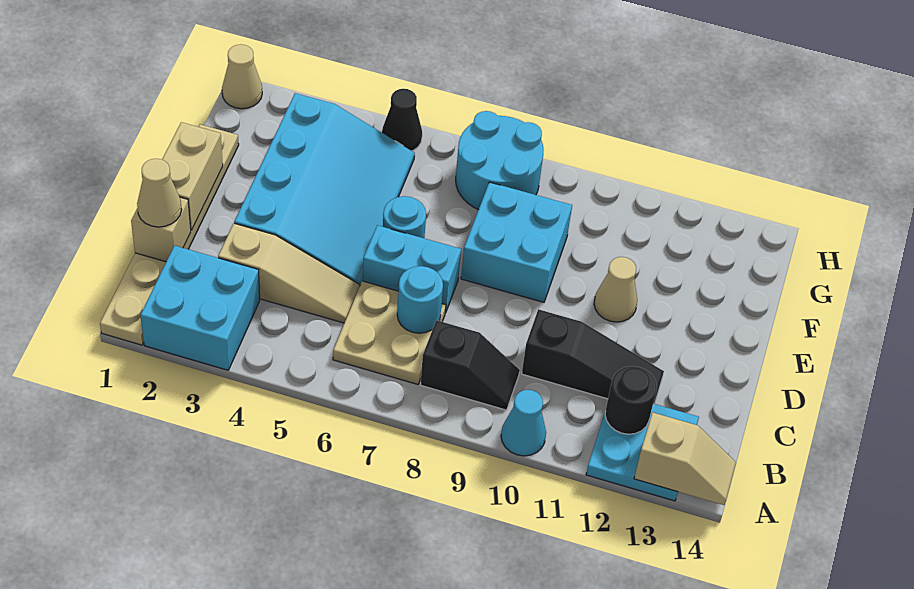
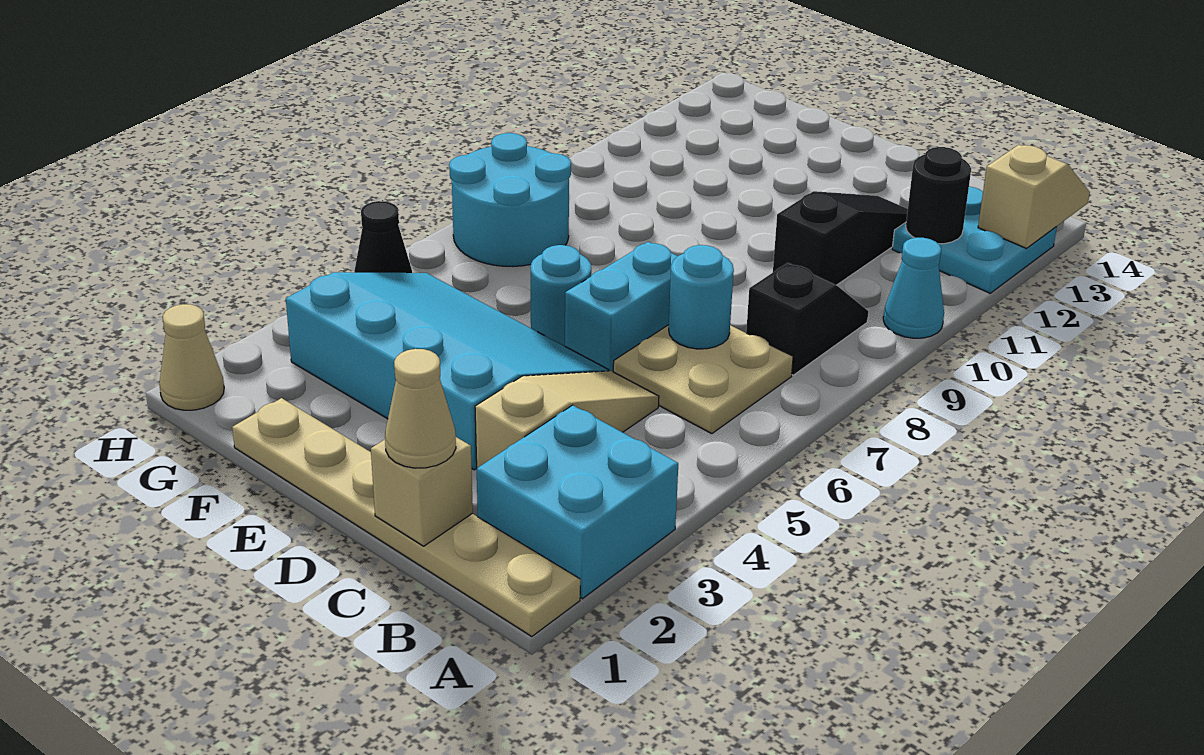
tan brick D1:E1 level 2 -> none
cyan brick E8:F9 level 1 -> none
tan cone E11 level 1 -> none

